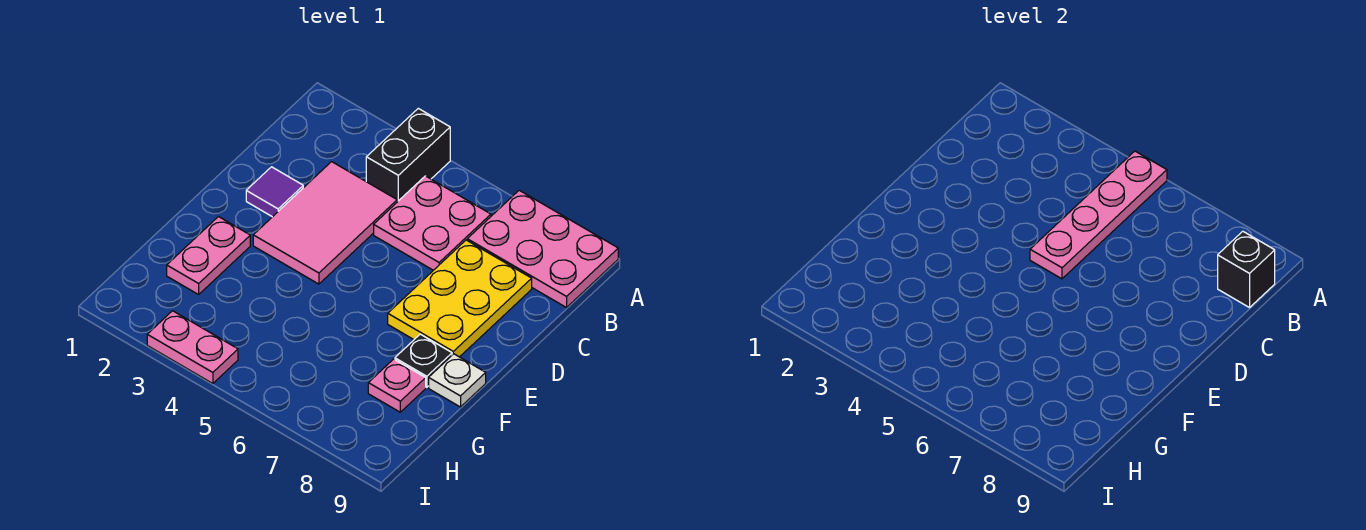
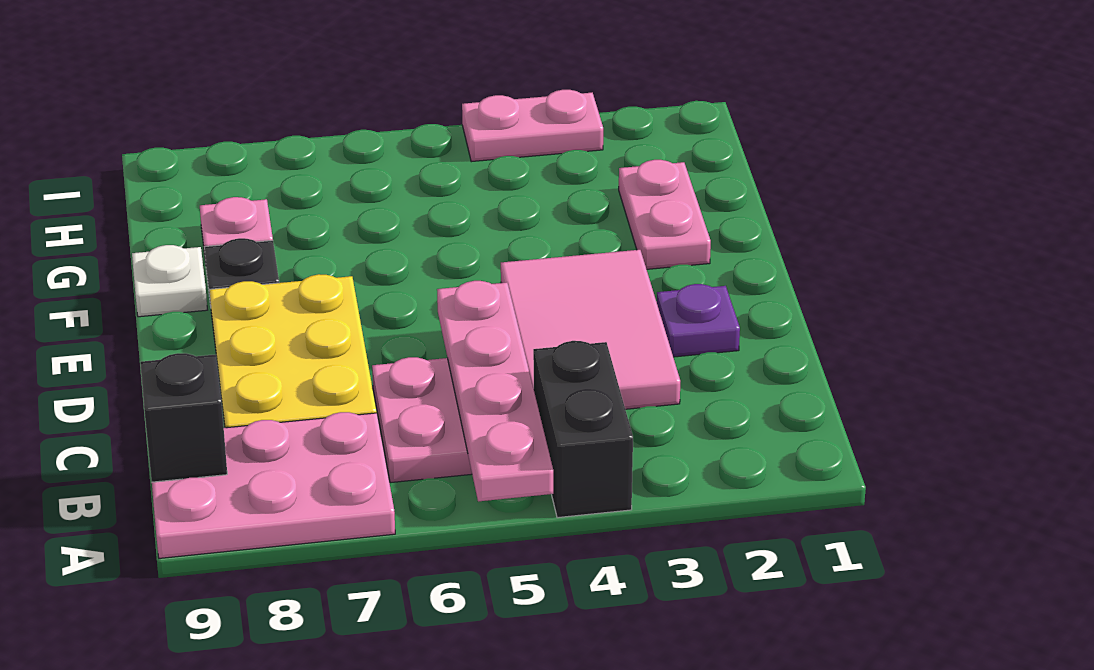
purple tile D2 level 1 -> purple plate D2 level 1

